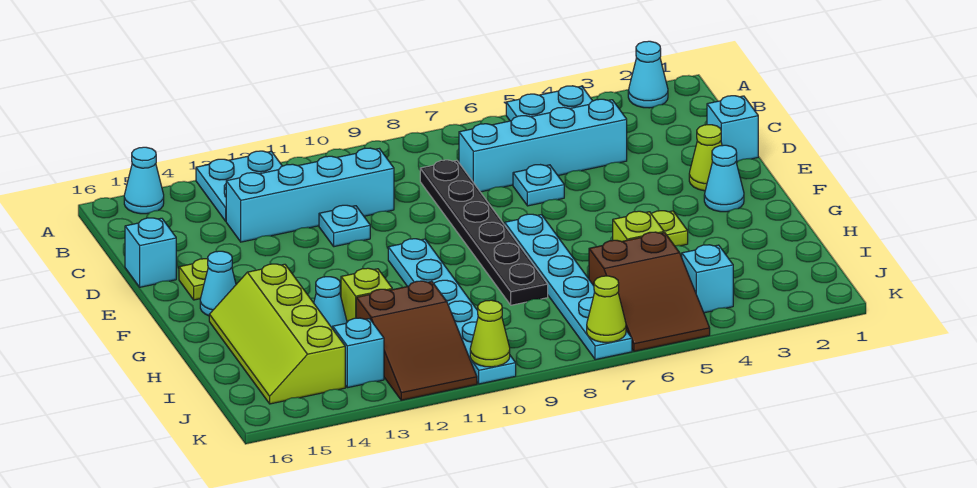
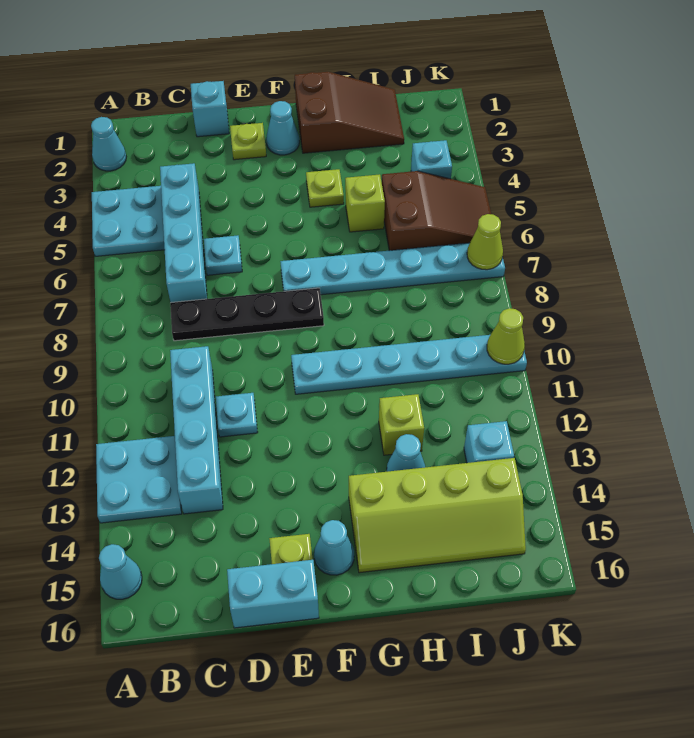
black plate C8:H8 level 1 -> black plate C8:F8 level 1
cyan brick D16 level 1 -> cyan brick D16:E16 level 1
lime cone E2 level 1 -> lime plate E2 level 1
brown slope I11:K12 level 1 top I -> brown slope G1:I2 level 1 top G

